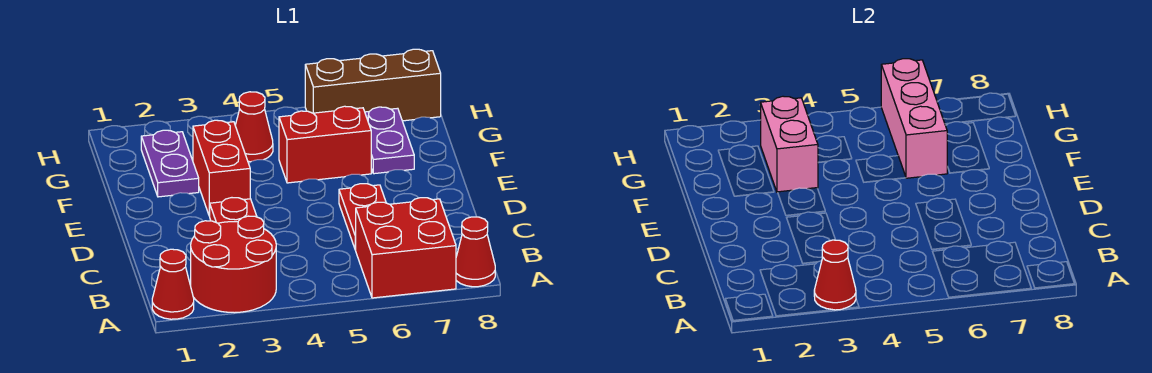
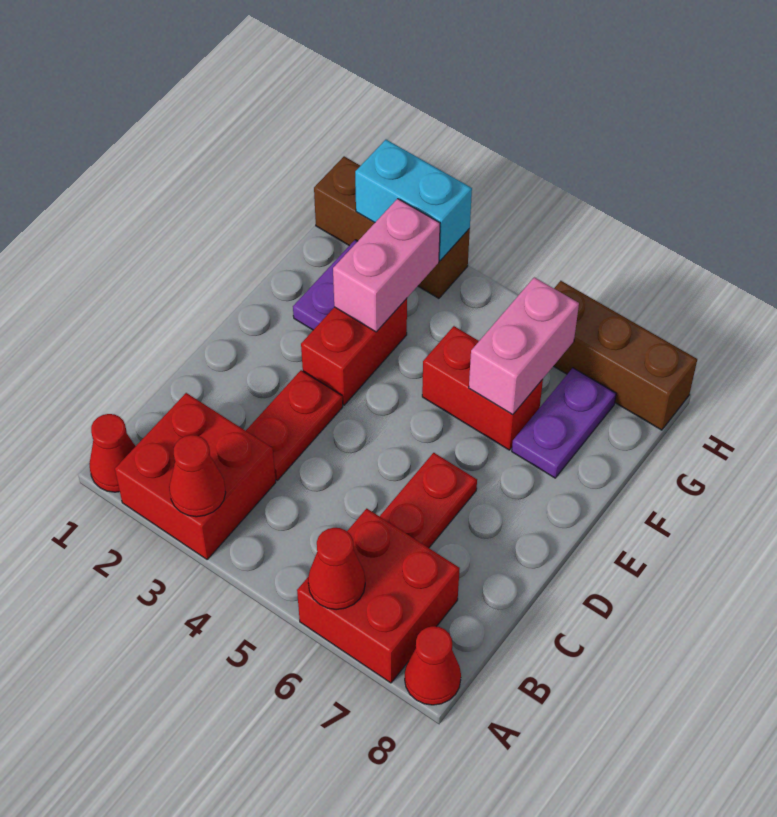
red round brick A2:B3 level 1 -> red brick A2:B3 level 1
pink brick F6:H6 level 2 -> pink brick F6:G6 level 2
red cone G4 level 1 -> red cone A6 level 2
none -> brown brick H1:H3 level 1
none -> cyan brick H2:H3 level 2

